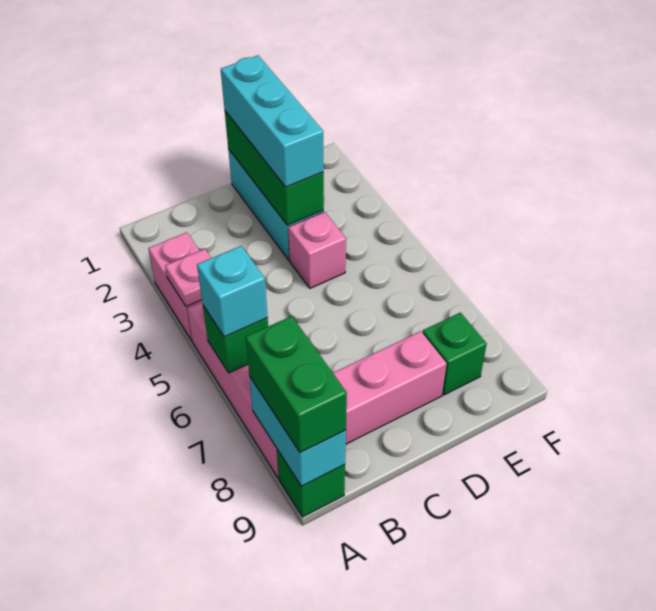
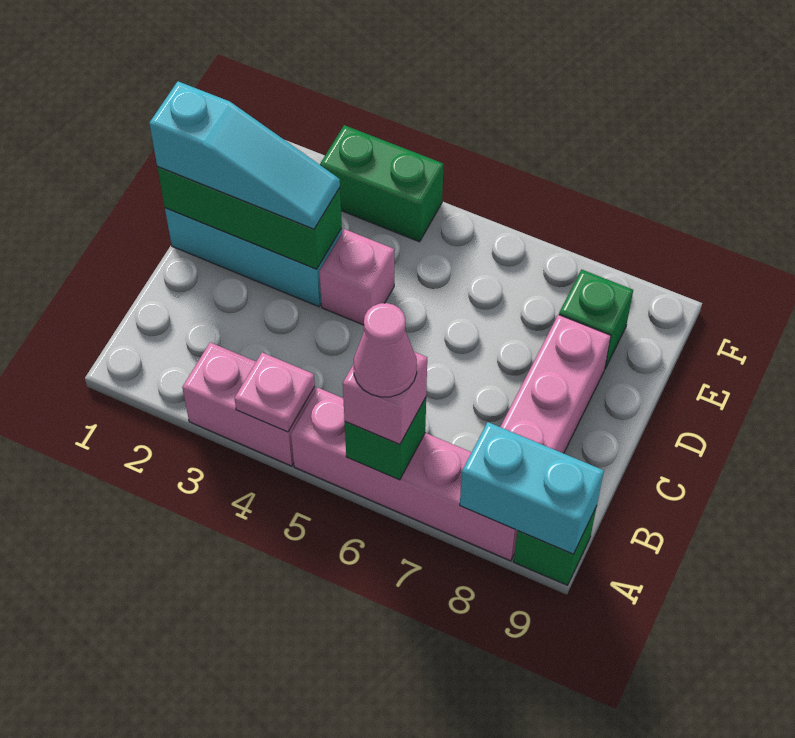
cyan brick A6 level 3 -> pink brick A6 level 3
none -> pink cone A6 level 4
green brick A8:A9 level 3 -> green brick F3:F4 level 1
cyan brick D1:D3 level 3 -> cyan slope D1:D3 level 3 top 1

